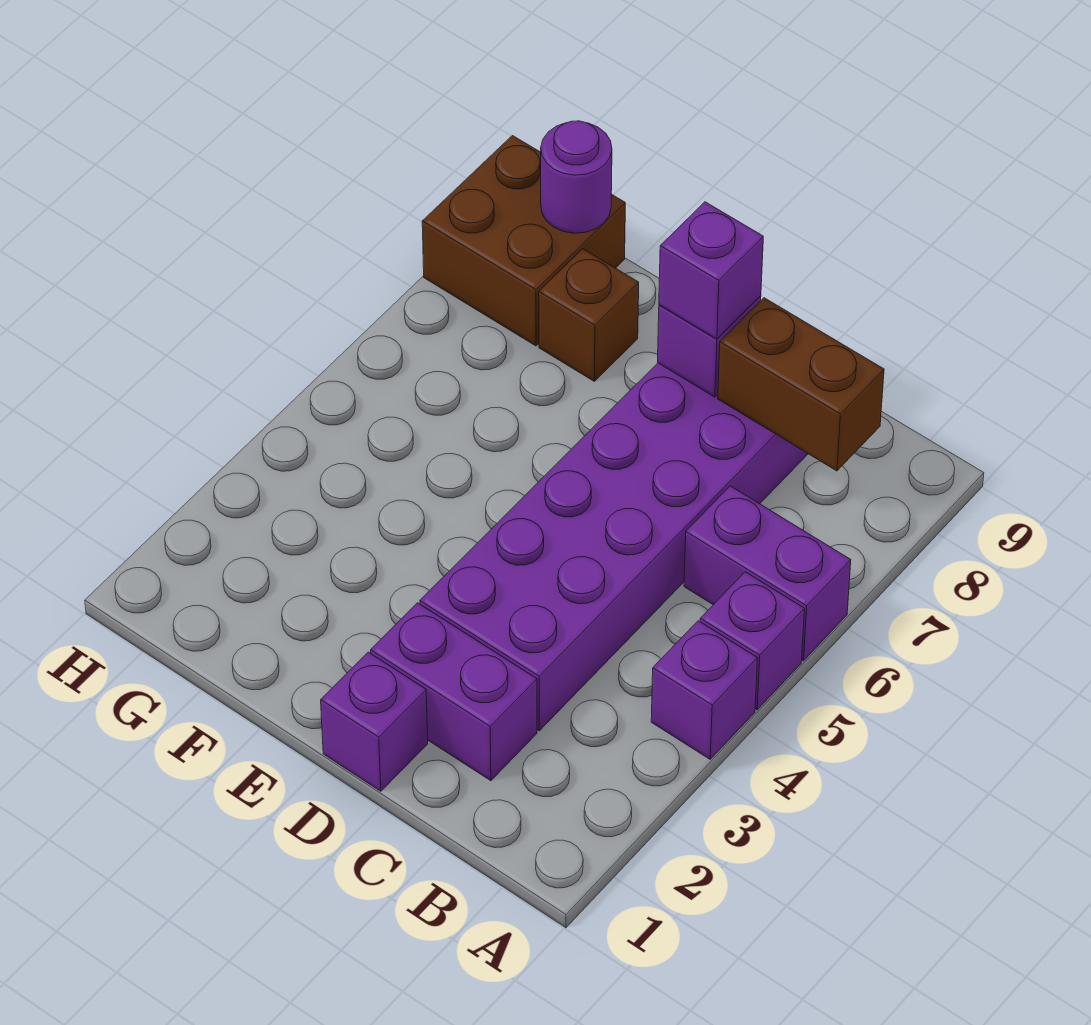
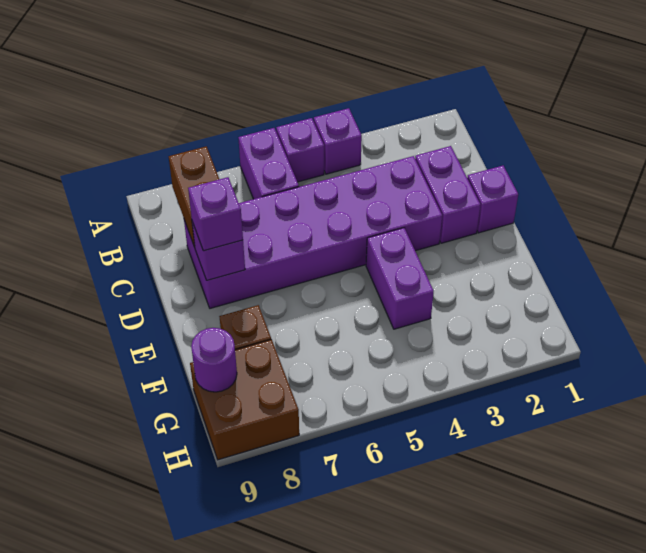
none -> purple brick E4:F4 level 1

